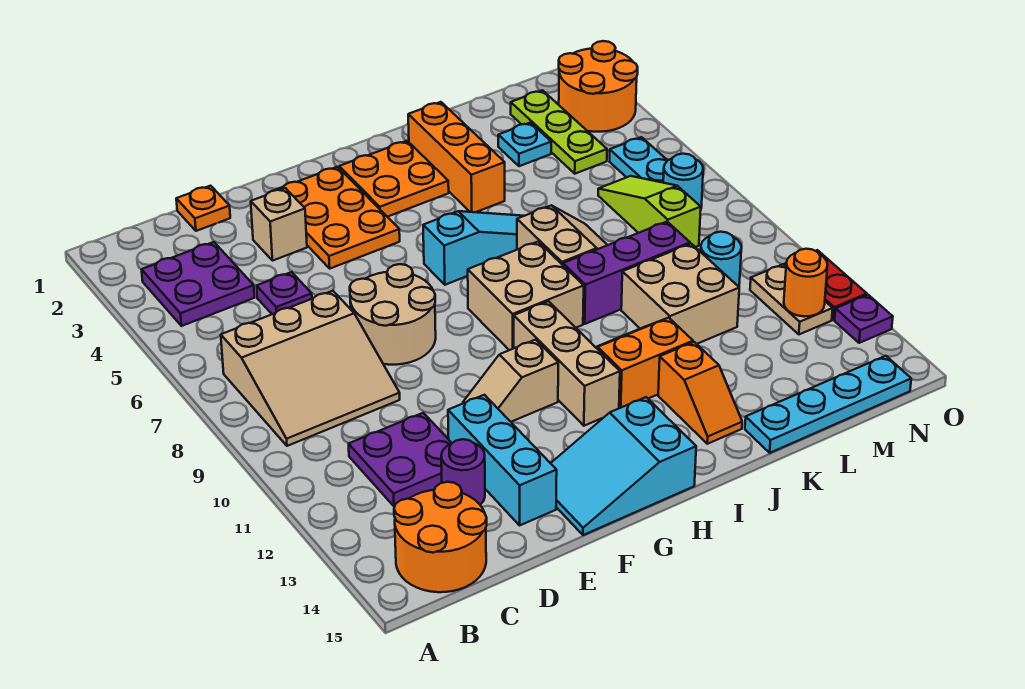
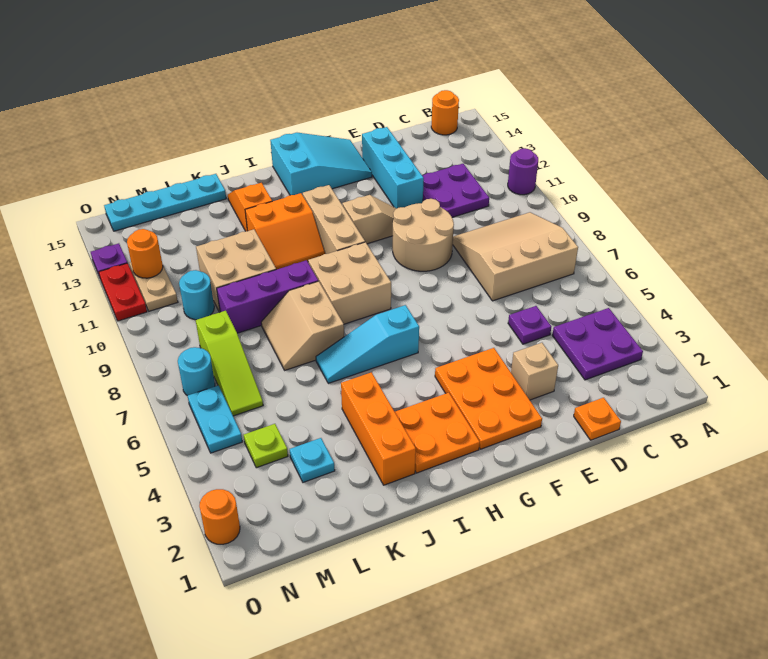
orange round brick B14:C15 level 1 -> orange round brick B15 level 1
purple round brick D13 level 1 -> purple round brick A11 level 1
tan round brick E7:F8 level 1 -> tan round brick E9:F10 level 1
lime plate M2:M4 level 1 -> lime plate M4 level 1
orange round brick N2:O3 level 1 -> orange round brick O2 level 1

